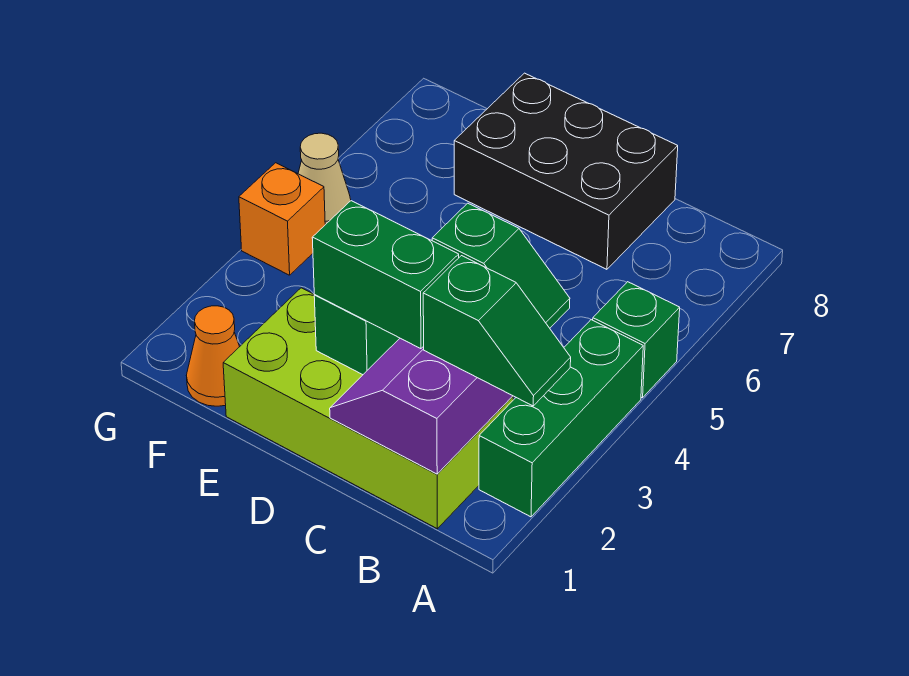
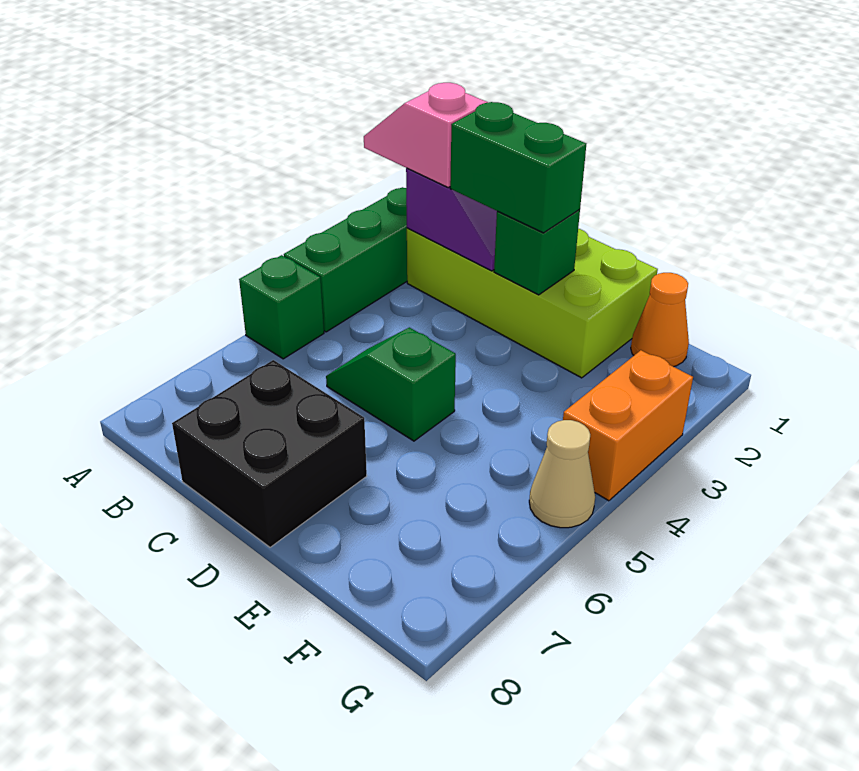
green slope A2:B2 level 3 top B -> pink slope A2:B2 level 3 top B
black brick C7:E8 level 1 -> black brick C7:D8 level 1
orange brick G4 level 1 -> orange brick G3:G4 level 1

